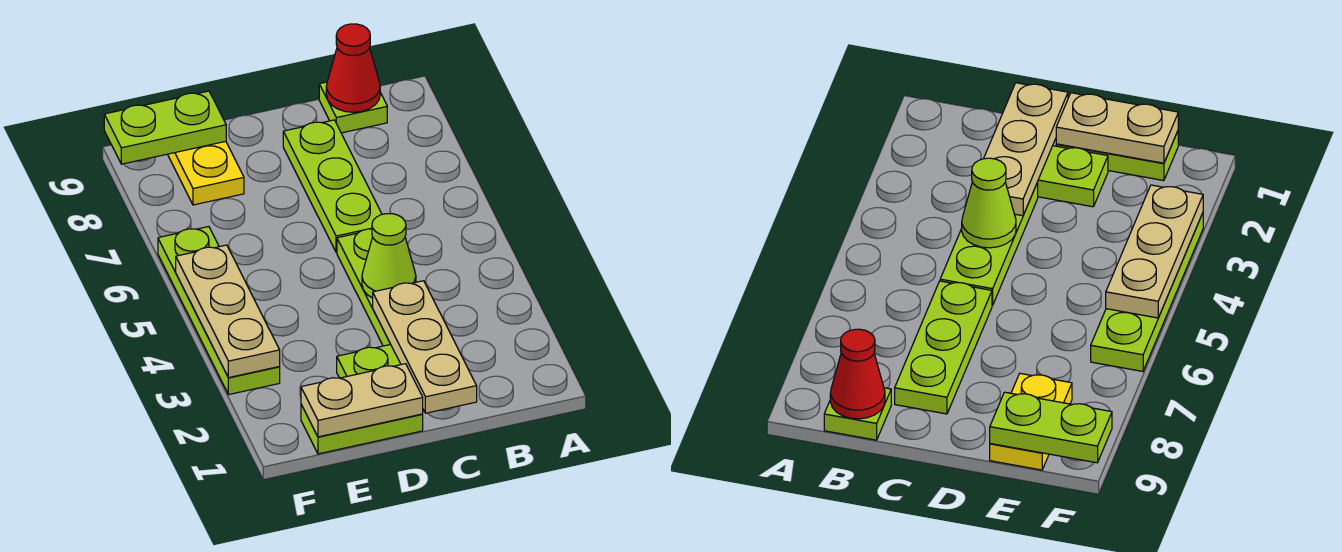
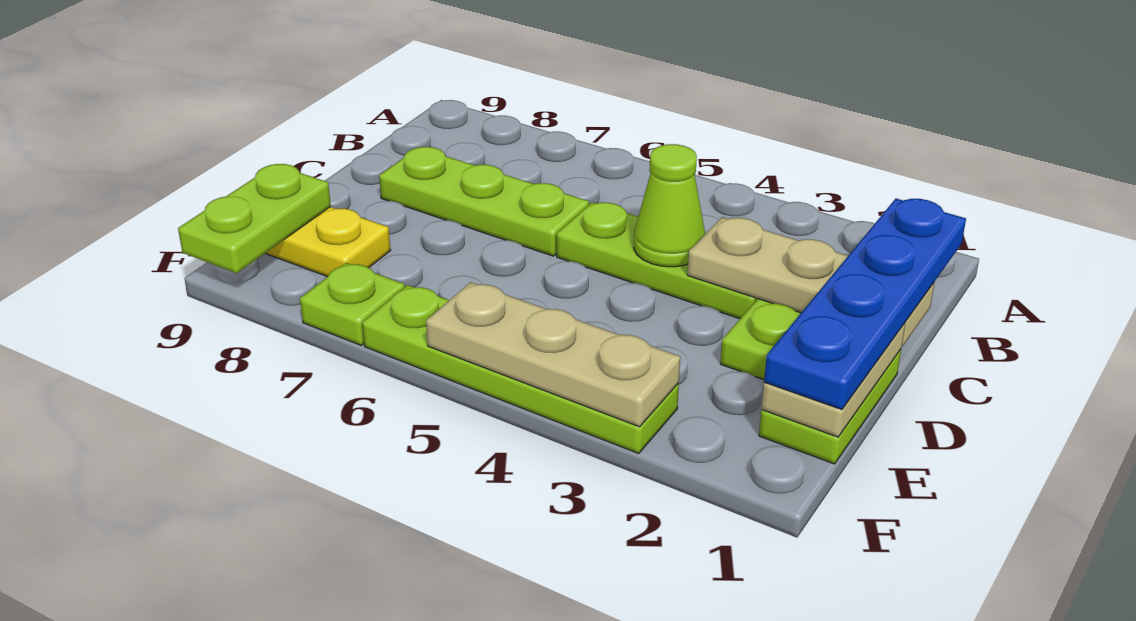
none -> blue plate B1:E1 level 3
lime plate B9 level 1 -> lime plate F7 level 1
red cone B9 level 2 -> none

